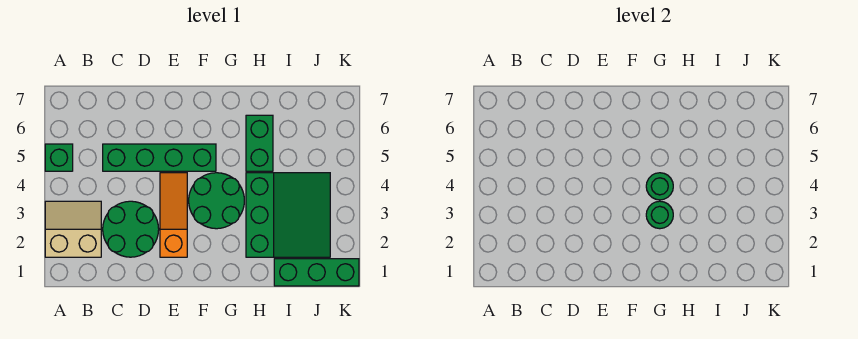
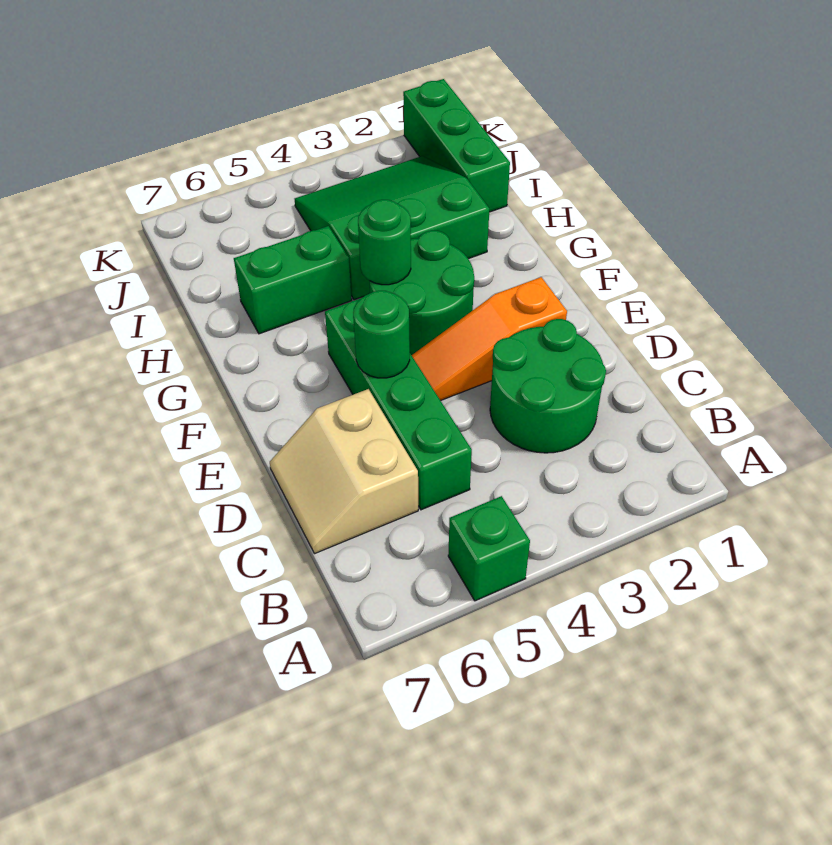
tan slope A2:B3 level 1 top 2 -> tan slope C6:D7 level 1 top 6
green round brick G3 level 2 -> green round brick E5 level 2

